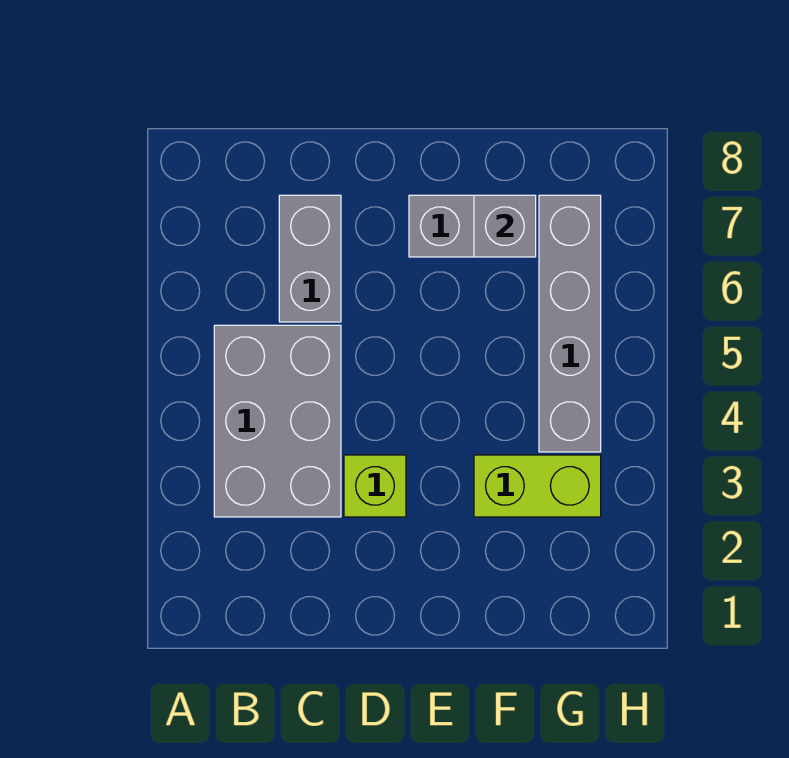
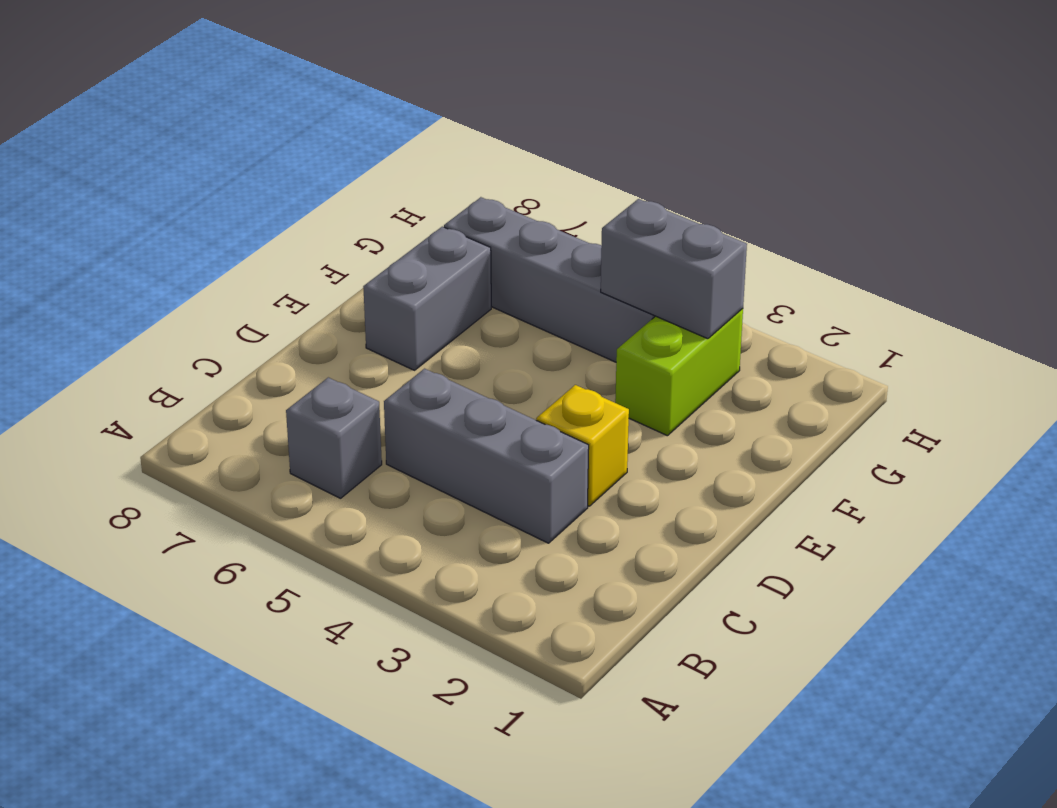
grey brick B3:C5 level 1 -> grey brick C3:C5 level 1
grey brick C6:C7 level 1 -> grey brick G3:G4 level 2
lime brick D3 level 1 -> yellow brick D3 level 1
grey brick F7 level 2 -> grey brick B6 level 1

